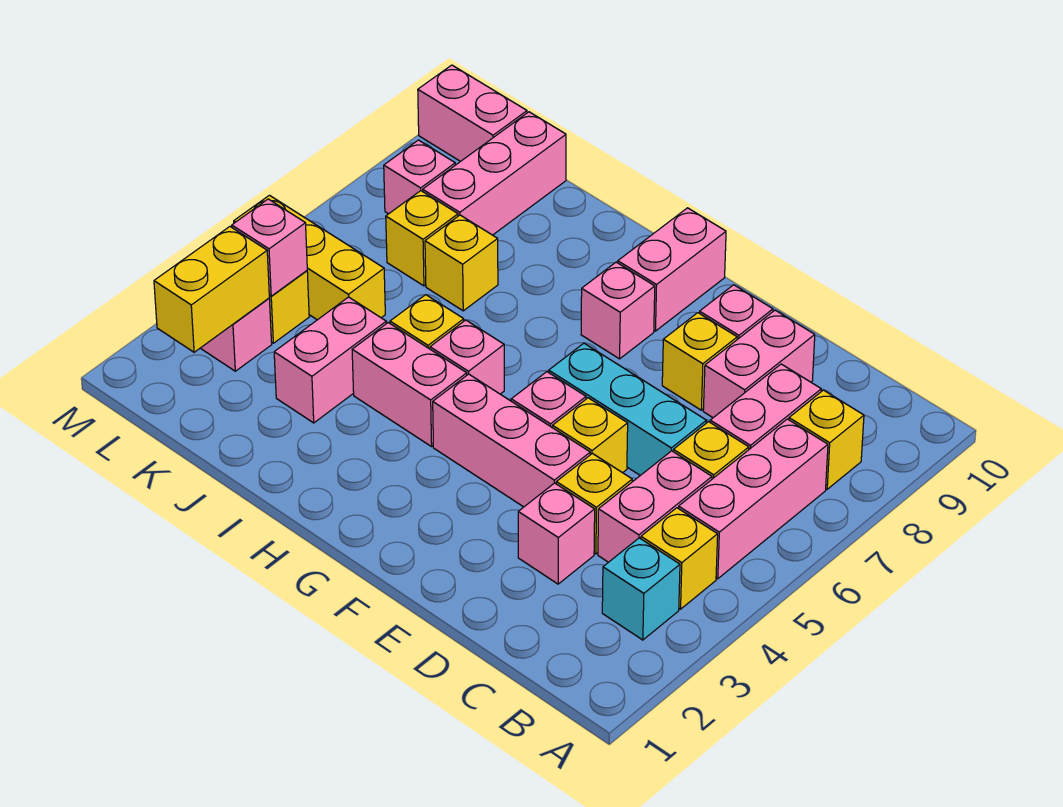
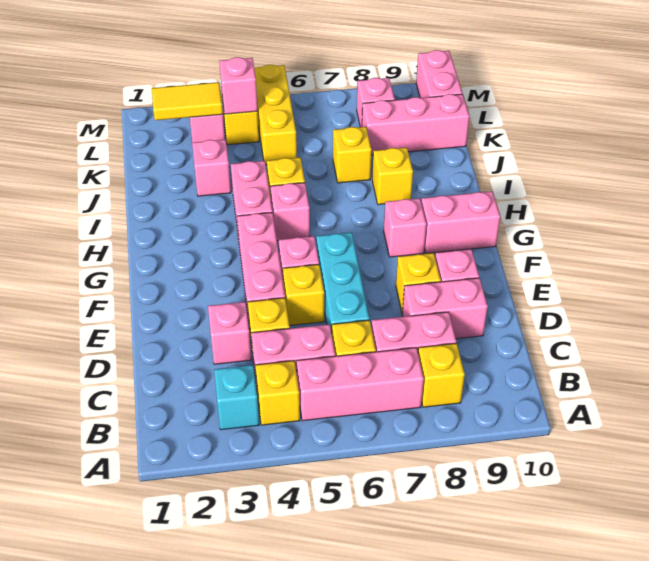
pink brick J3:J4 level 1 -> pink brick J3 level 1
yellow brick K7 level 1 -> yellow brick I8 level 1
yellow brick L2:L3 level 2 -> yellow tile L2:L3 level 2

